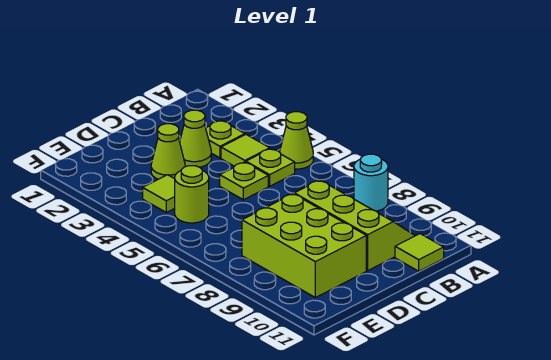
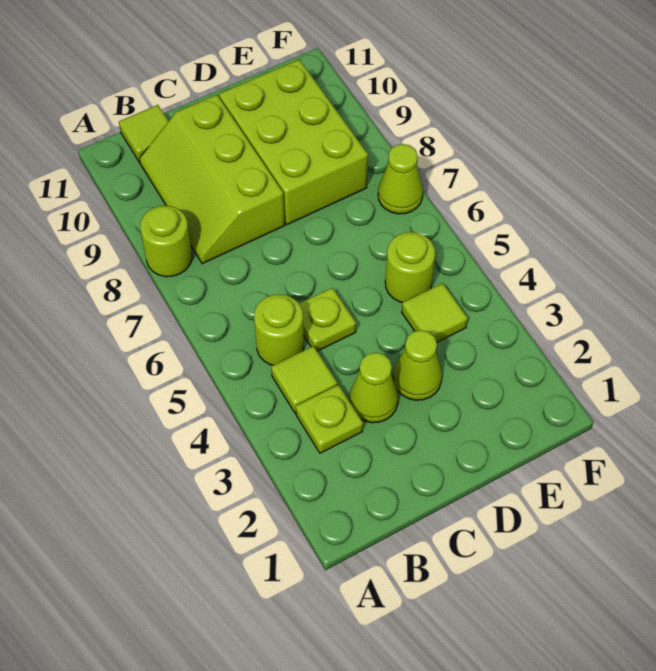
lime cone A5 level 1 -> lime cone F7 level 1
cyan round brick A8 level 1 -> lime round brick A8 level 1
lime plate B5 level 1 -> lime round brick B5 level 1

